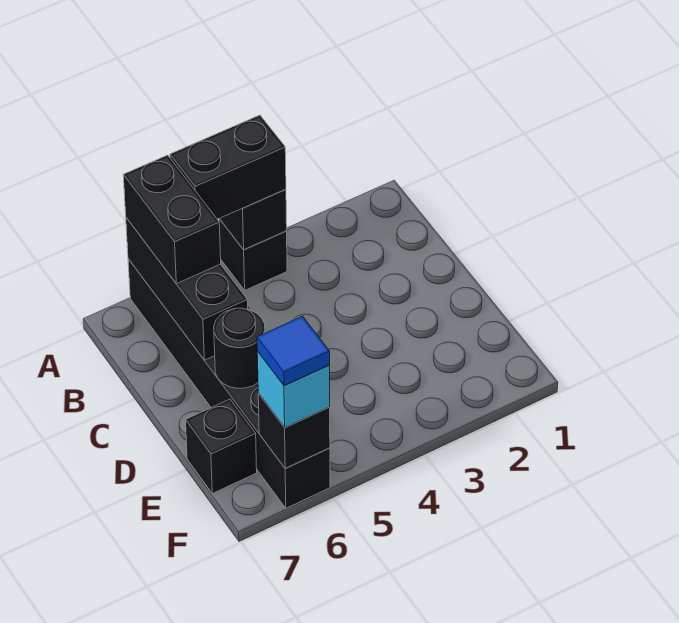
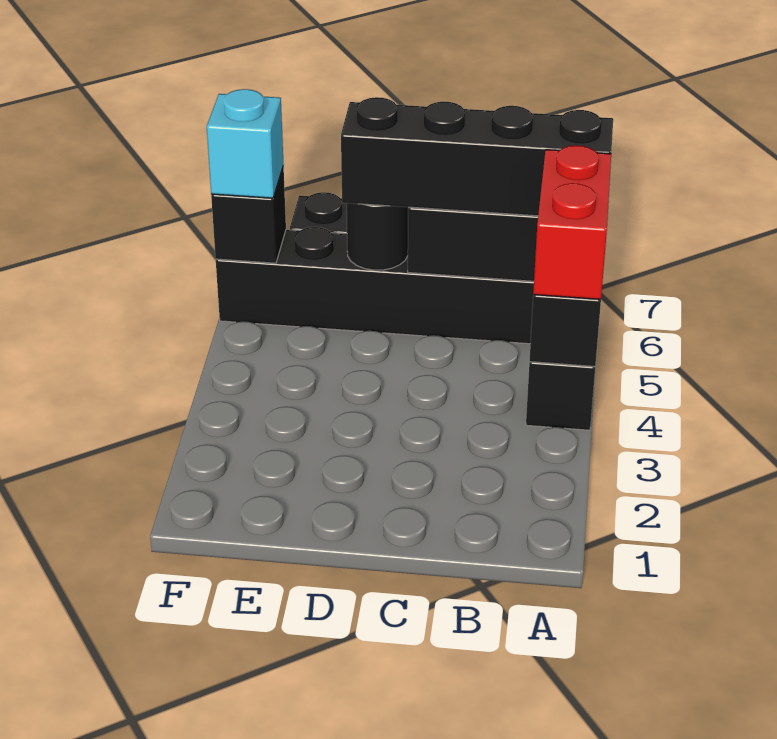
black brick A4:A5 level 3 -> red brick A4:A5 level 3
black brick A6:B6 level 3 -> black brick A6:D6 level 3
blue tile F6 level 4 -> none

